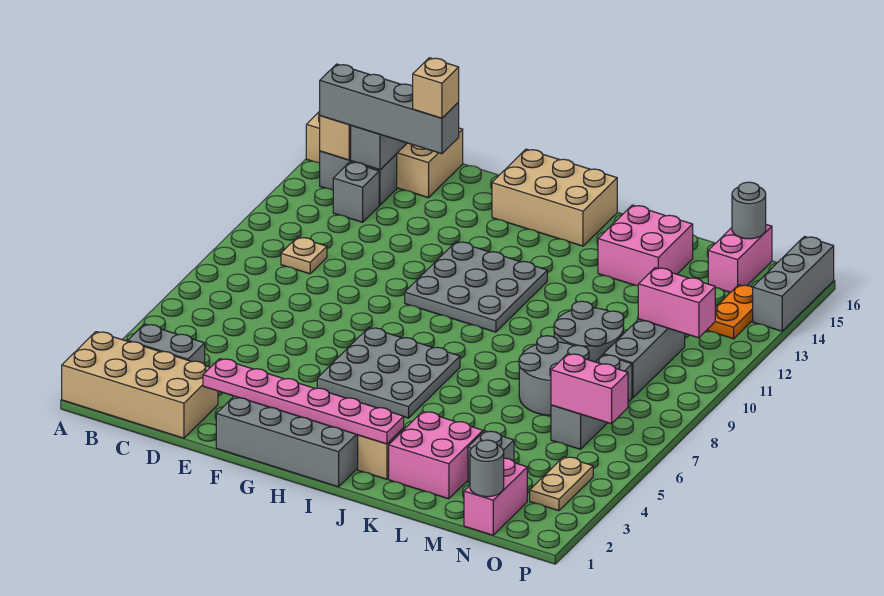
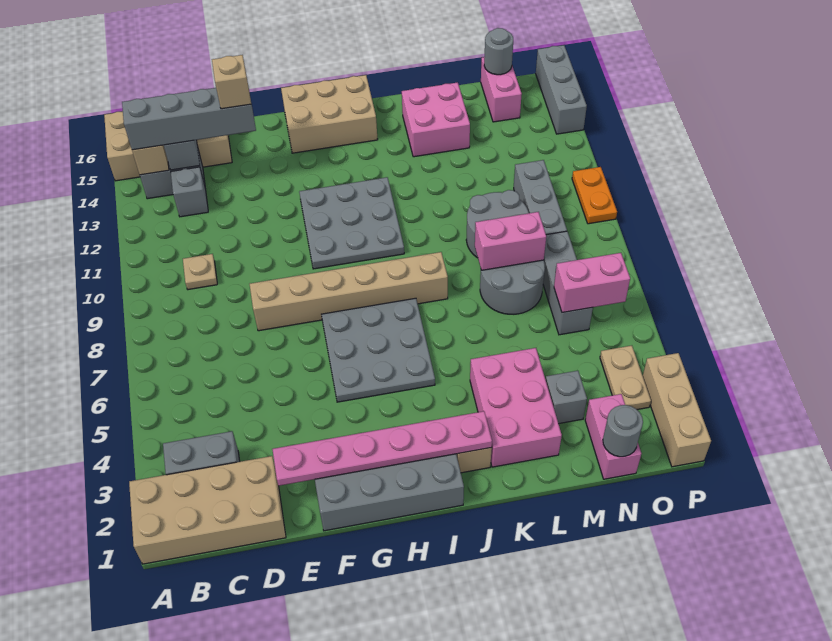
none -> tan brick E8:J8 level 1
pink brick K2:L3 level 1 -> pink brick K2:L4 level 1
pink brick N11:O11 level 2 -> pink brick L8:M8 level 2
orange plate O13:O14 level 1 -> orange plate P10:P11 level 1
none -> tan brick P1:P3 level 1

